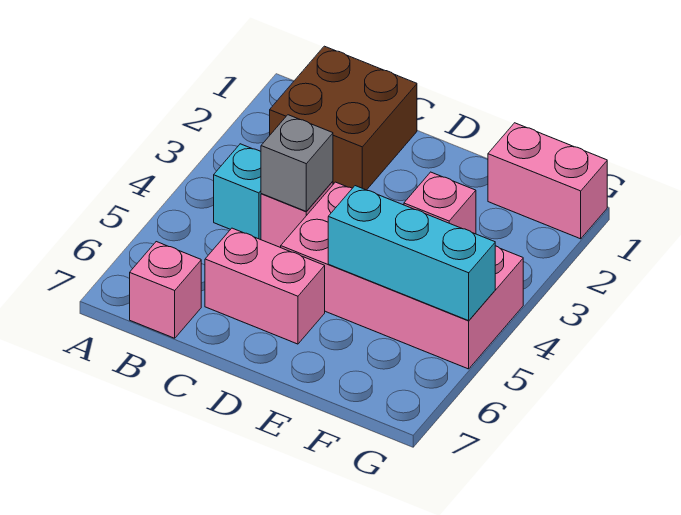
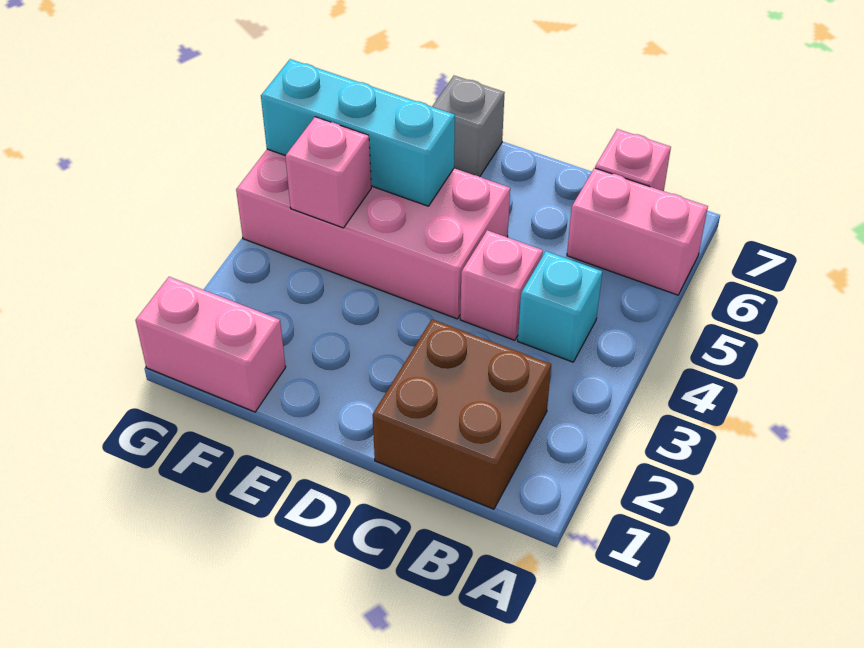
grey brick C4 level 2 -> grey brick E7 level 1
pink brick C6:D6 level 1 -> pink brick A6:B6 level 1

